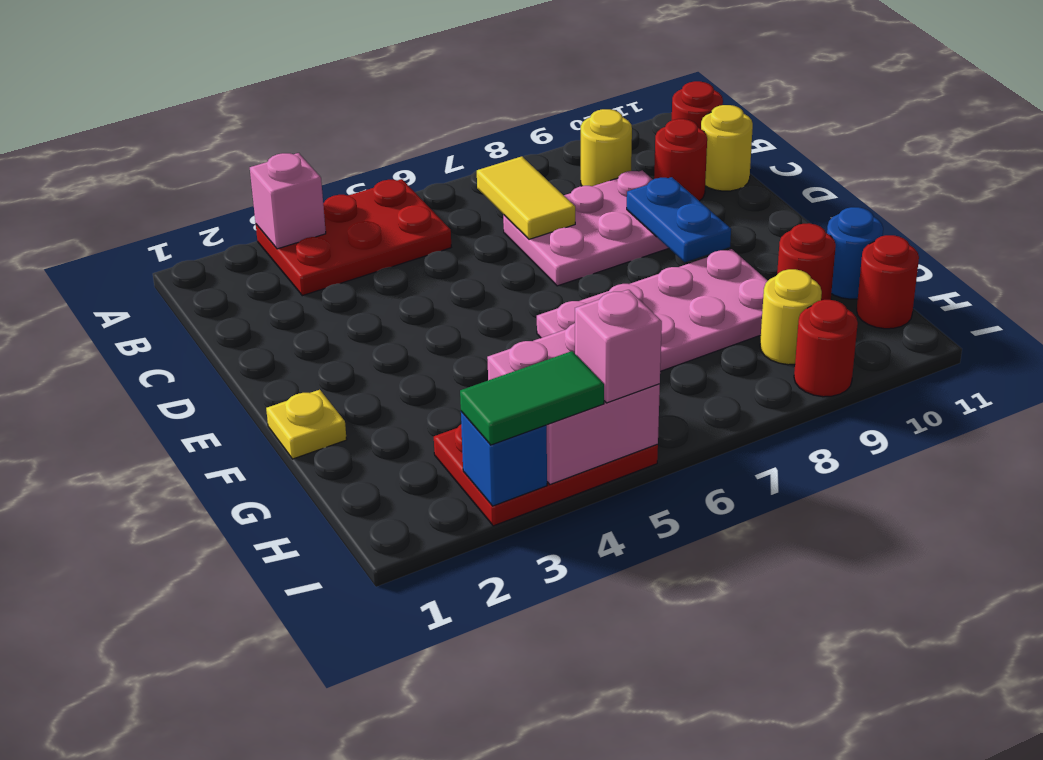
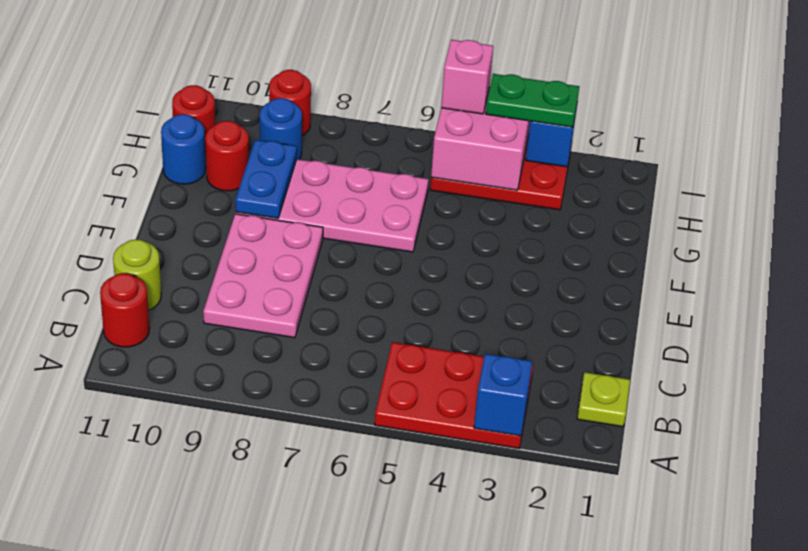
pink brick A3 level 2 -> blue brick A3 level 2
none -> lime plate B1 level 1
yellow tile B7:C7 level 2 -> none
yellow round brick B9 level 1 -> none
pink plate C7:D9 level 1 -> pink plate C8:E9 level 1
red round brick C10 level 1 -> none
yellow round brick C11 level 1 -> lime round brick C11 level 1
blue plate D9:E9 level 2 -> blue plate F9:G9 level 2
yellow plate F1 level 1 -> none
yellow round brick H9 level 1 -> blue round brick H9 level 1
green tile I3:I4 level 3 -> green plate I3:I4 level 3

